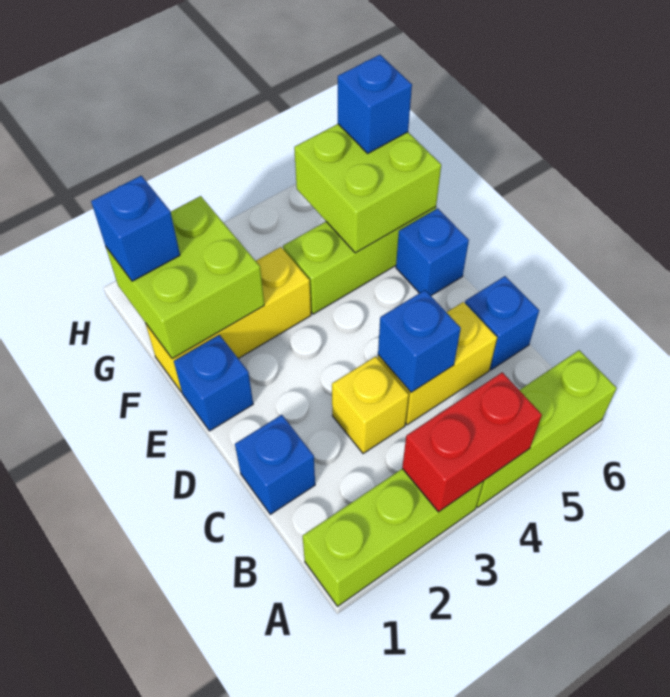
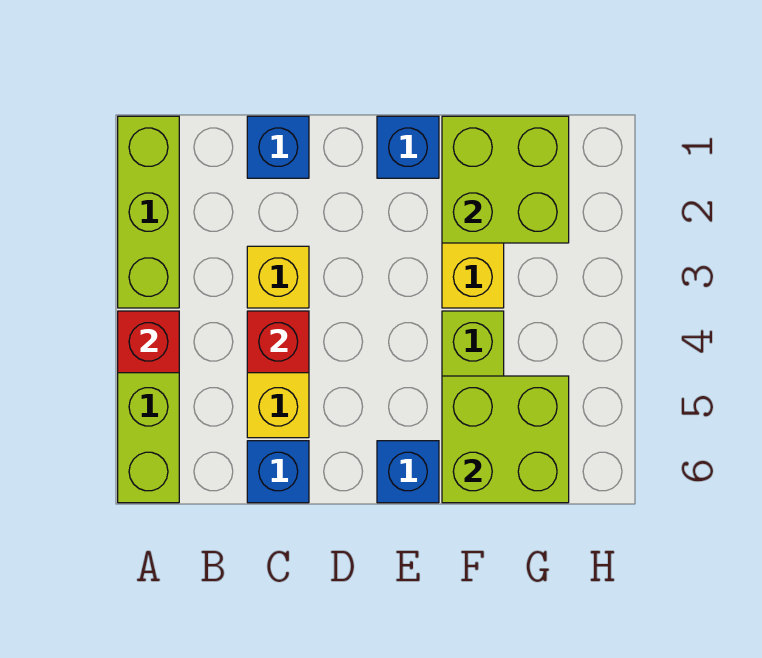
red brick A3:A4 level 2 -> red brick A4 level 2
blue brick C4 level 2 -> red brick C4 level 2
blue brick G1 level 3 -> none
blue brick G6 level 3 -> none

